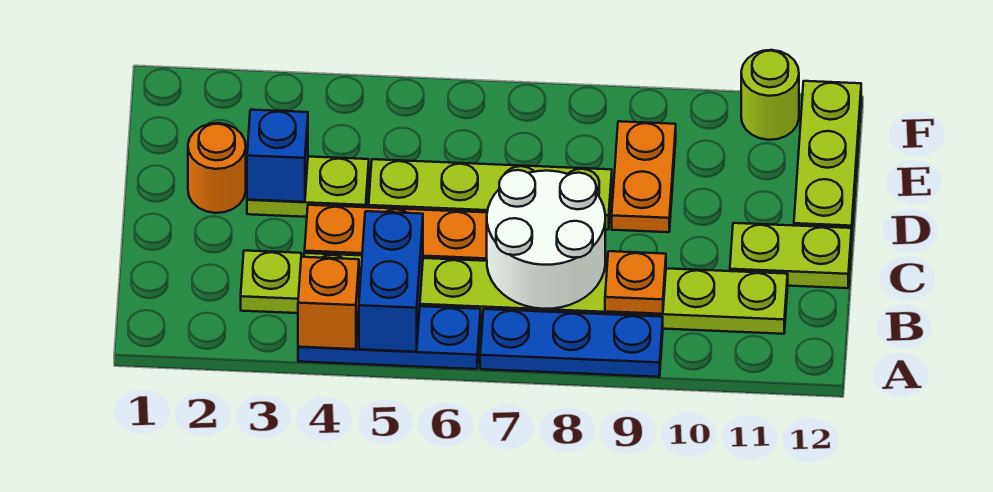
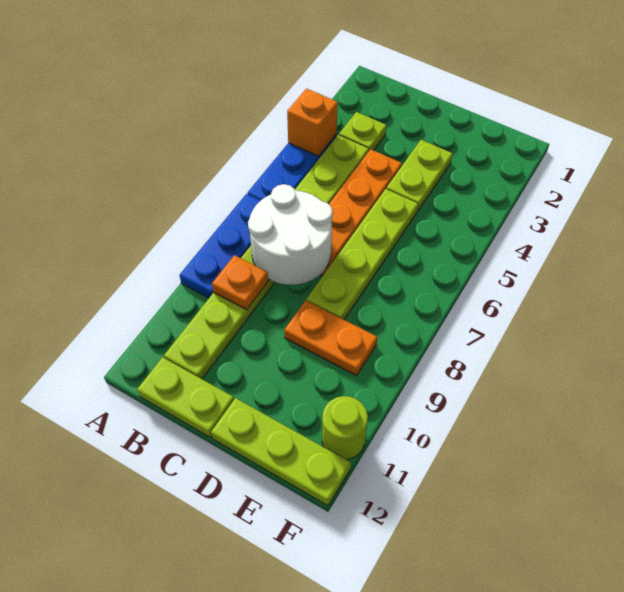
blue brick A5:B5 level 2 -> none
lime plate C11:C12 level 1 -> lime plate B12:C12 level 1
orange round brick D2 level 1 -> none
blue brick D3 level 2 -> none

